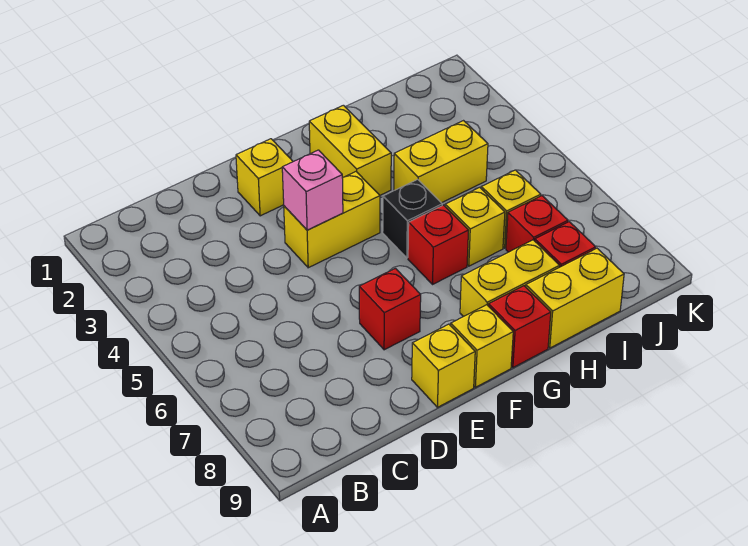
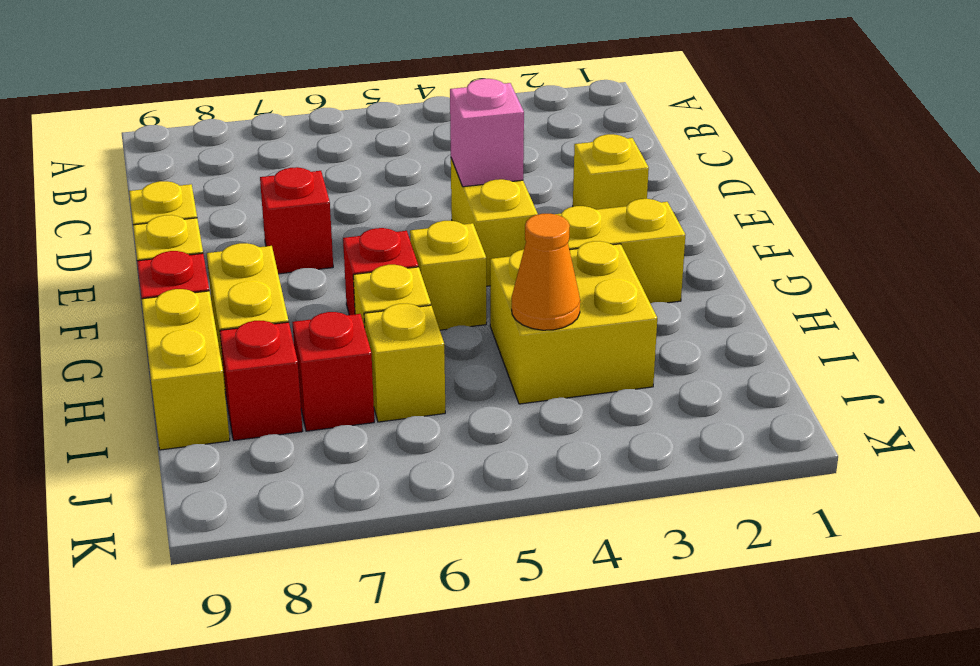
black brick G5 level 1 -> yellow brick G5 level 1
yellow brick H4:I4 level 1 -> yellow brick H3:I4 level 1
none -> orange cone I4 level 2

